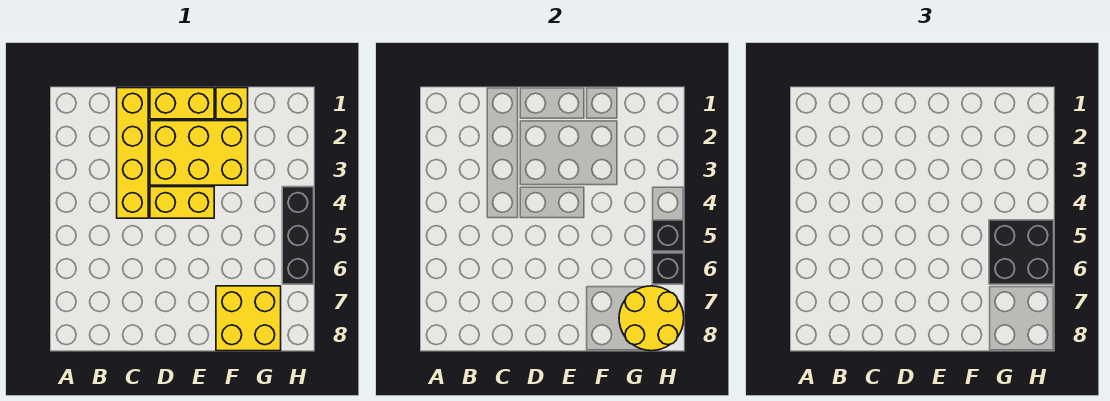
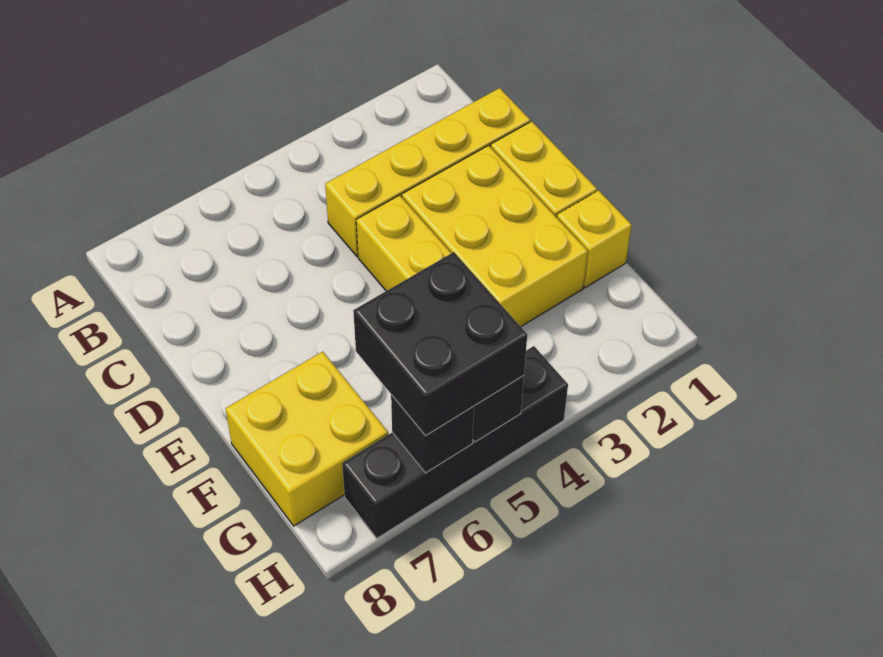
yellow round brick G7:H8 level 2 -> none
black brick H4:H6 level 1 -> black brick H4:H7 level 1

